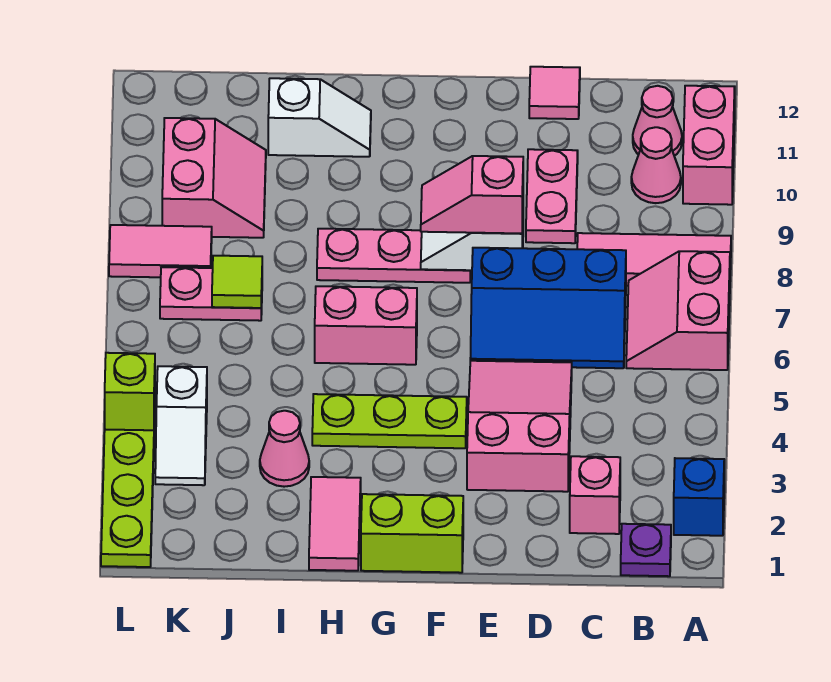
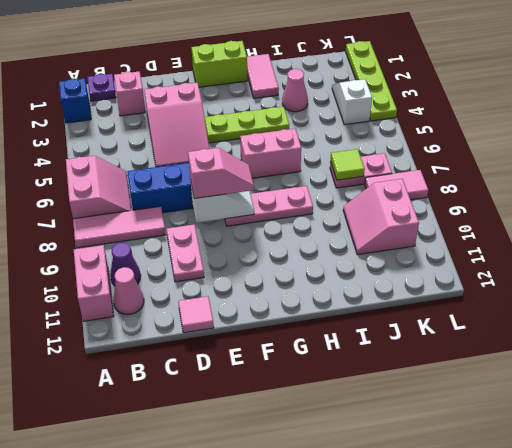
pink cone B10 level 1 -> purple cone B10 level 1
white slope H11:I11 level 1 top I -> none
lime brick L4 level 2 -> none

